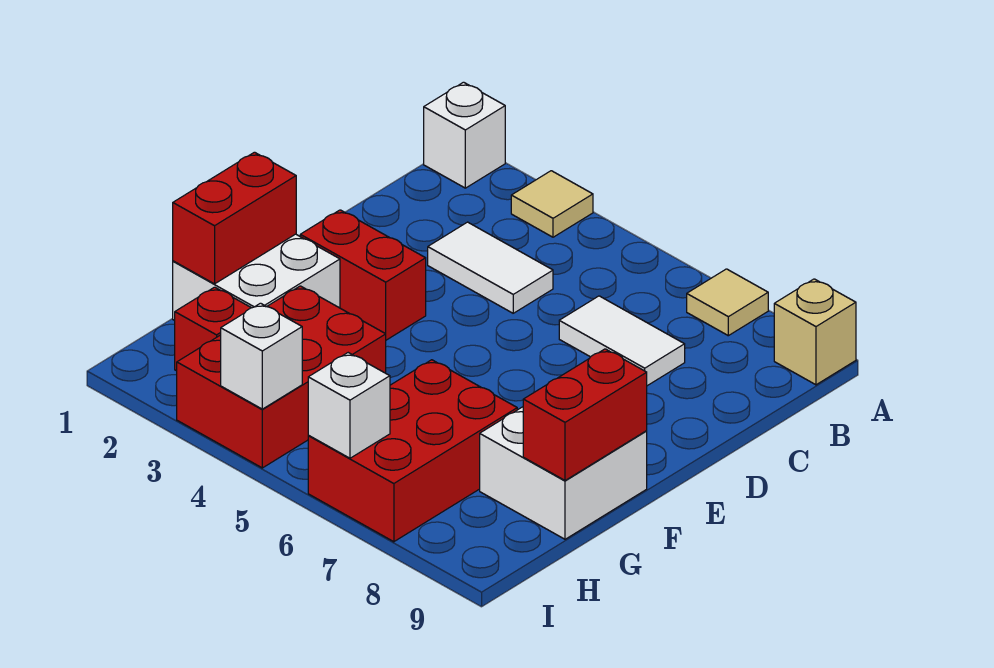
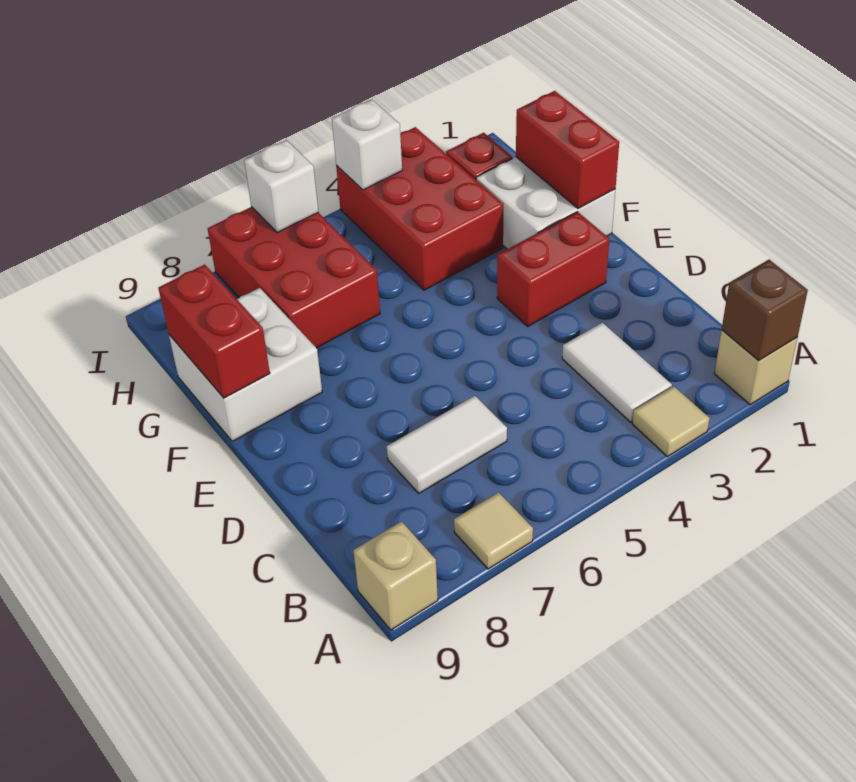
white brick A1 level 1 -> tan brick A1 level 1
none -> brown brick A1 level 2
white tile C3:C4 level 1 -> white tile B3:C3 level 1

